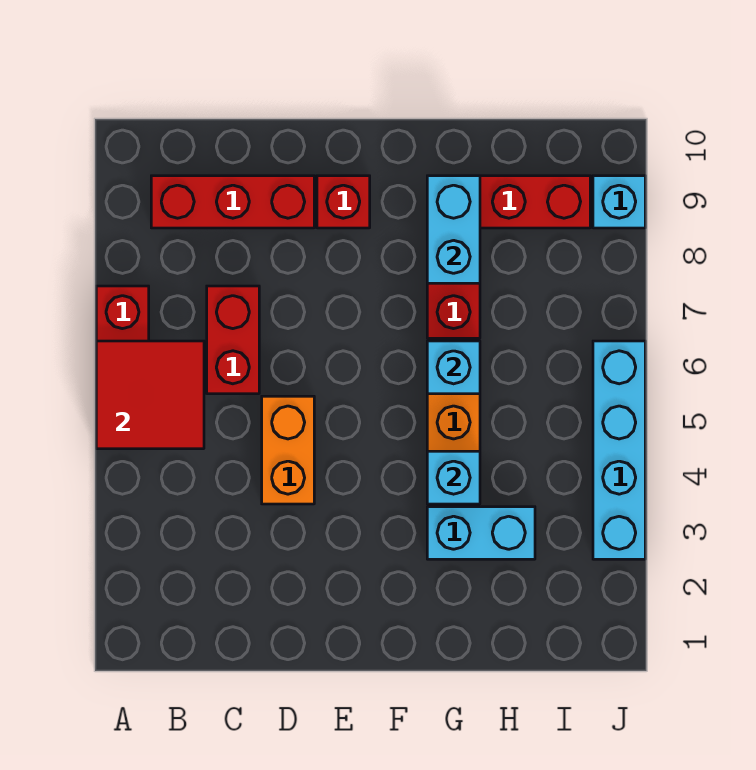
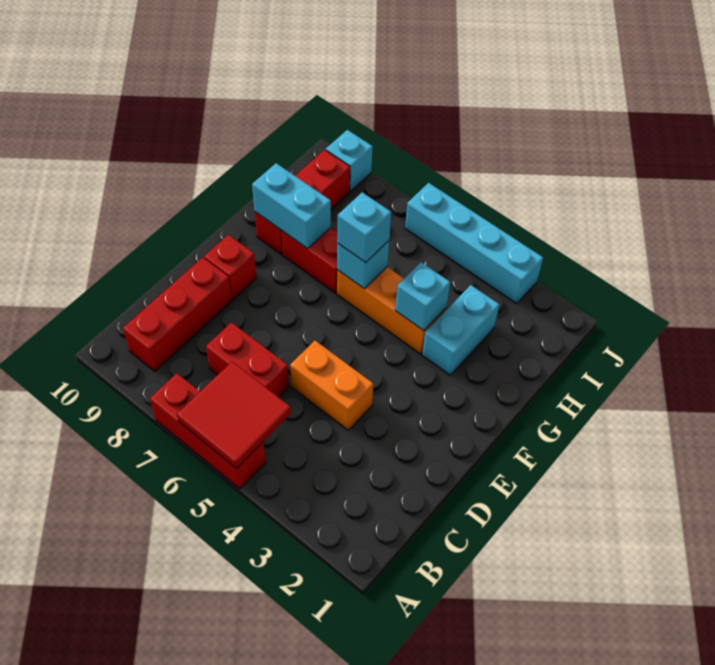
none -> cyan brick G6 level 3

